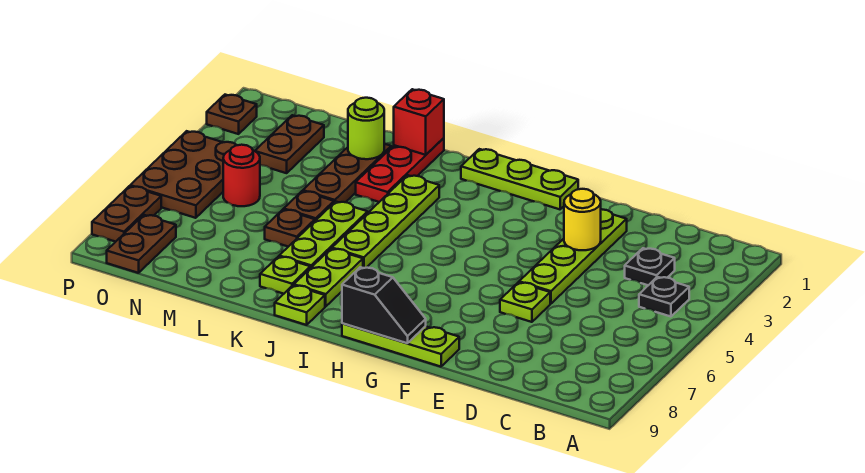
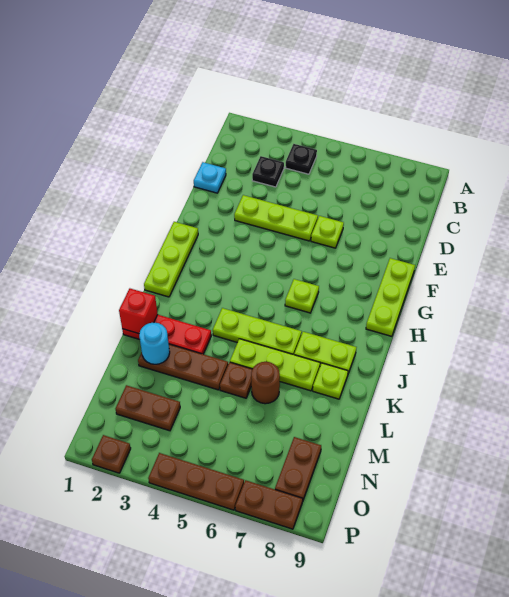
none -> cyan plate D1 level 1
lime plate E2:E5 level 1 -> lime plate E3:E5 level 1
yellow round brick E3 level 2 -> none
black slope G9:H9 level 2 top H -> none
lime plate J3:J6 level 1 -> lime plate J4:J6 level 1
lime plate J9 level 1 -> lime plate H6 level 1
lime round brick L2 level 2 -> cyan round brick L2 level 2
brown plate L6 level 1 -> brown round brick L6 level 1
red round brick N5 level 1 -> none
brown plate O4:P6 level 1 -> brown plate P4:P6 level 1
brown plate O8:O9 level 1 -> brown plate N8:O8 level 1

